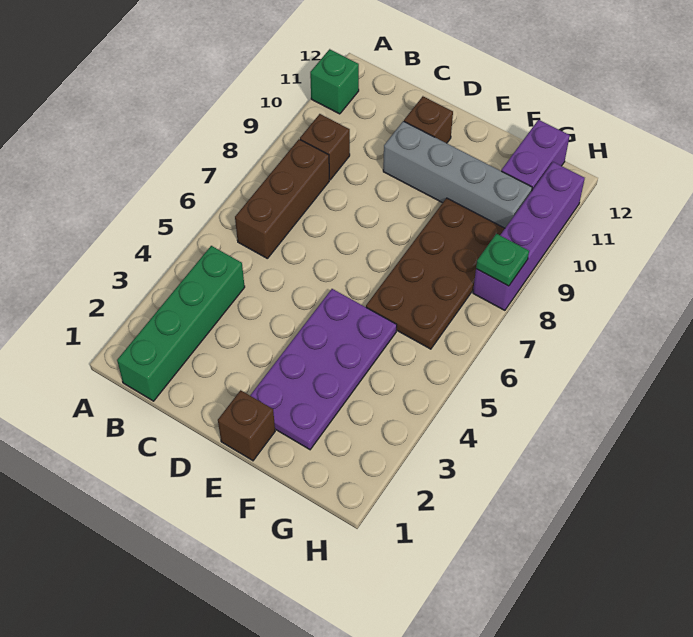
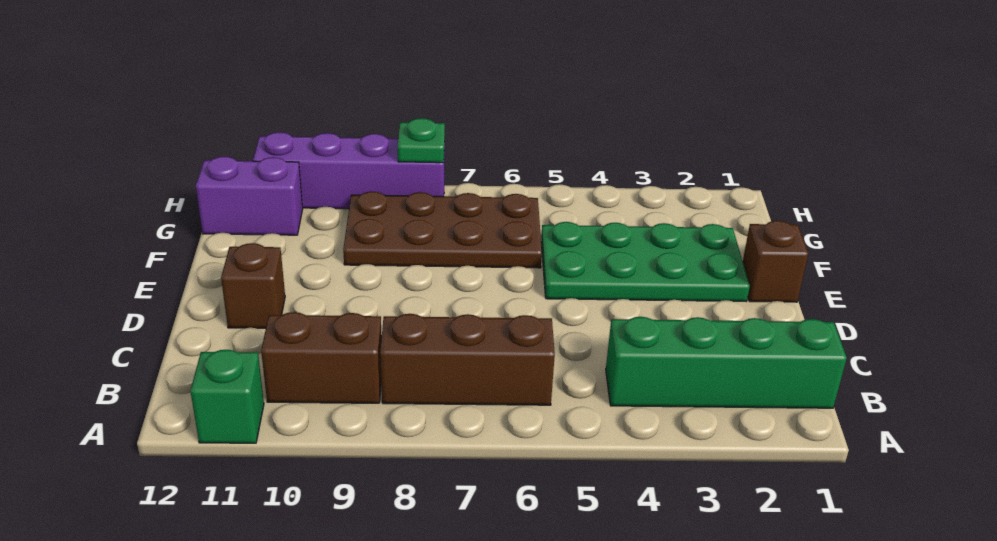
brown brick B9 level 1 -> brown brick B9:B10 level 1
grey brick D10:G10 level 1 -> none
purple plate E2:F5 level 1 -> green plate E2:F5 level 1

